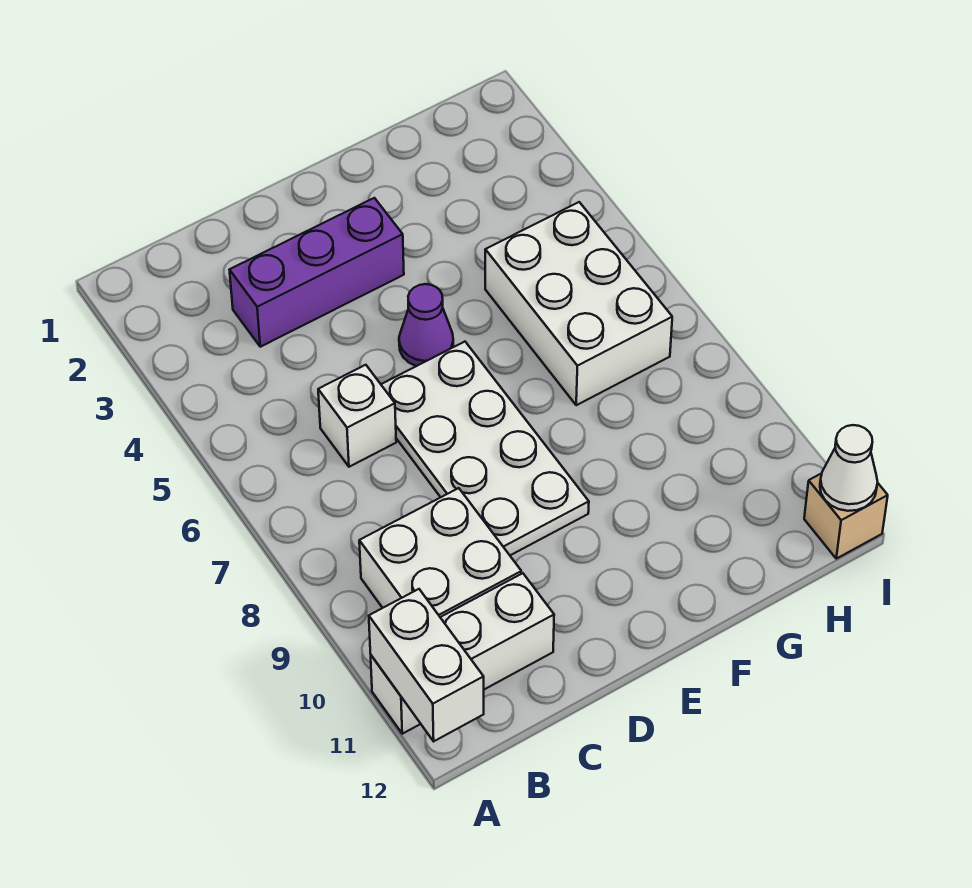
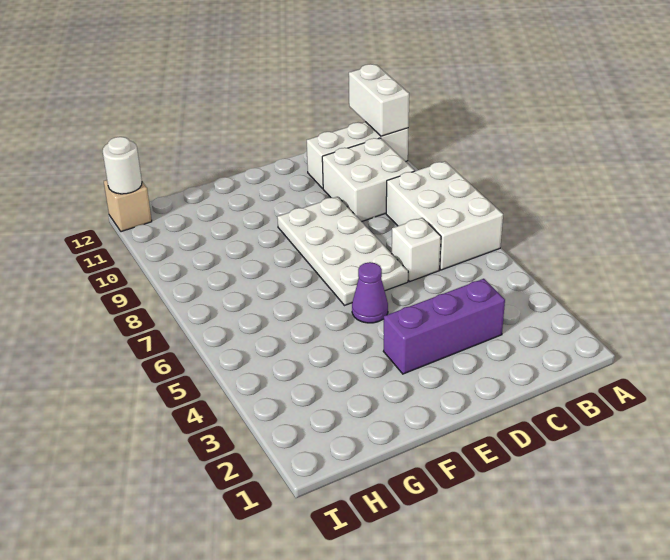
white brick G5:H7 level 1 -> white brick A6:B8 level 1
white cone I12 level 2 -> white round brick I12 level 2

